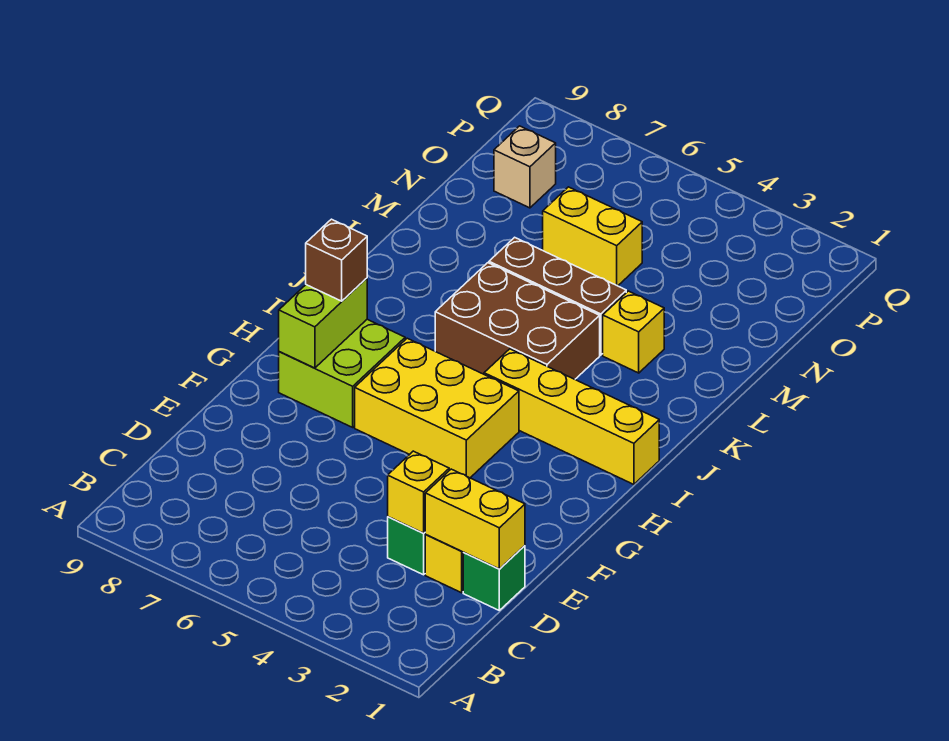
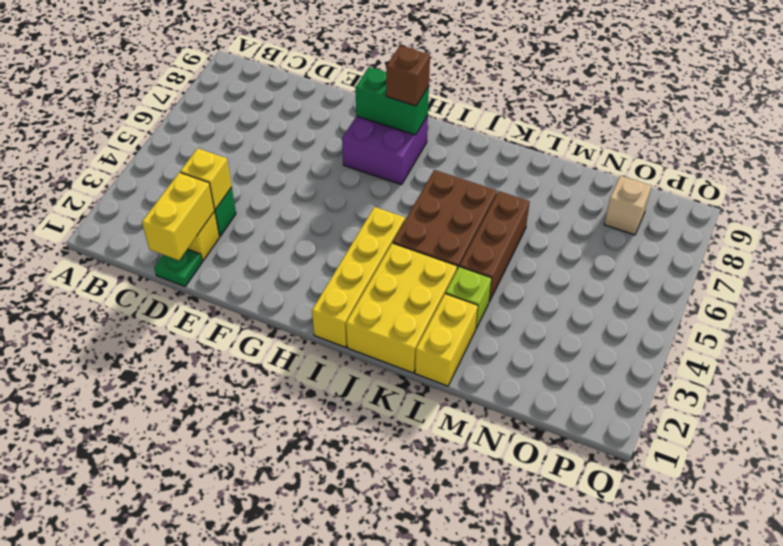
green brick D1 level 1 -> green plate D1 level 1
yellow brick G4:H6 level 1 -> yellow brick J1:K3 level 1
lime brick G7:H8 level 1 -> purple brick G7:H8 level 1
lime brick G8:H8 level 2 -> green brick G8:H8 level 2
yellow brick L3 level 1 -> lime brick L3 level 1
yellow brick N5:N6 level 1 -> yellow brick L1:L2 level 1

